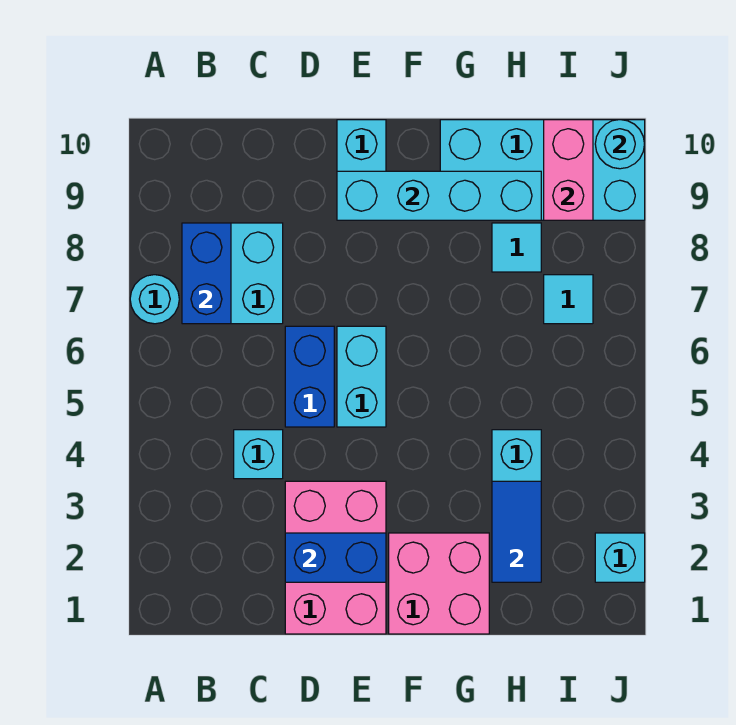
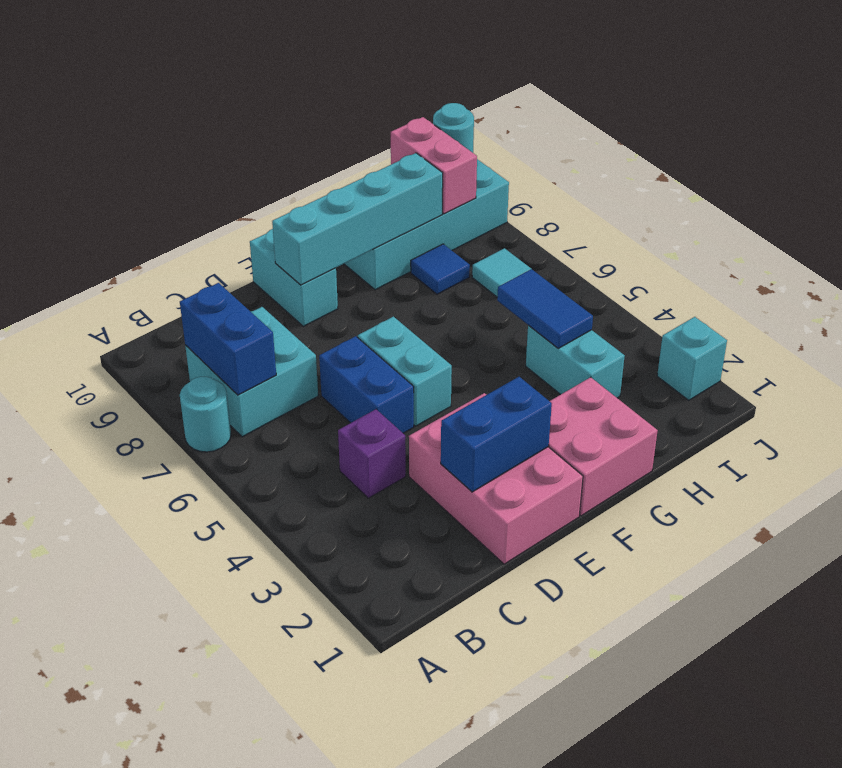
cyan brick C4 level 1 -> purple brick C4 level 1
blue tile H2:H3 level 2 -> blue tile H4:H5 level 2
cyan tile H8 level 1 -> blue tile H8 level 1

